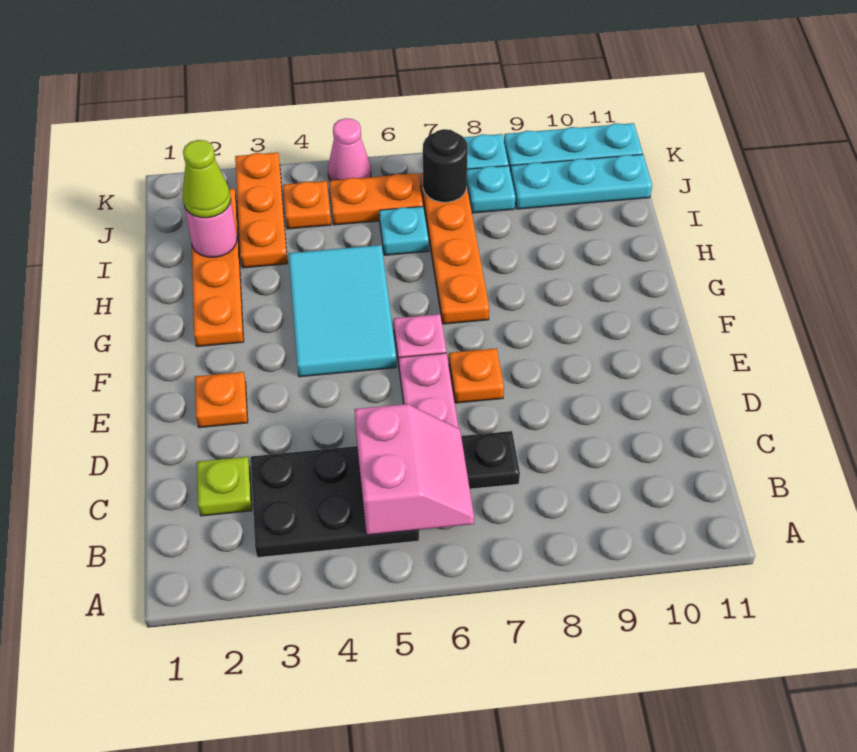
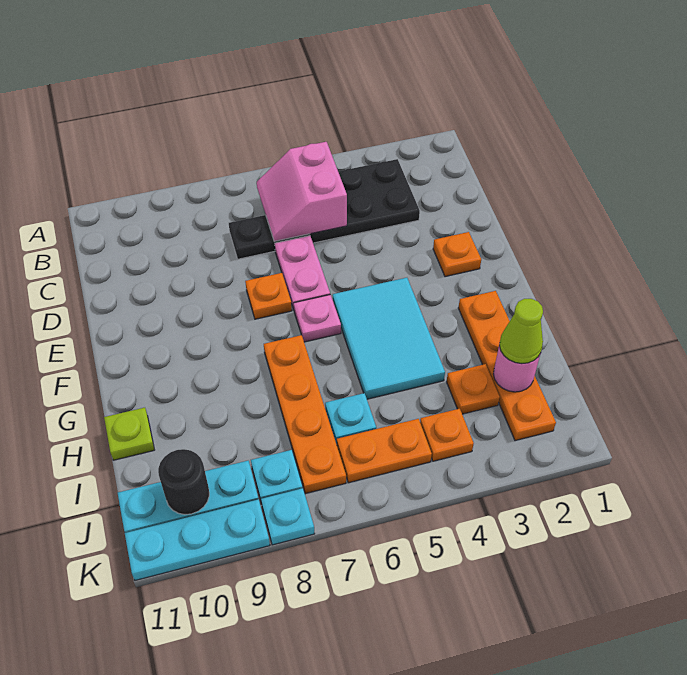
lime plate C2 level 1 -> lime plate H11 level 1
orange plate I3:K3 level 1 -> orange plate I3 level 1
black round brick J7 level 2 -> black round brick J10 level 2
pink cone K5 level 1 -> none

